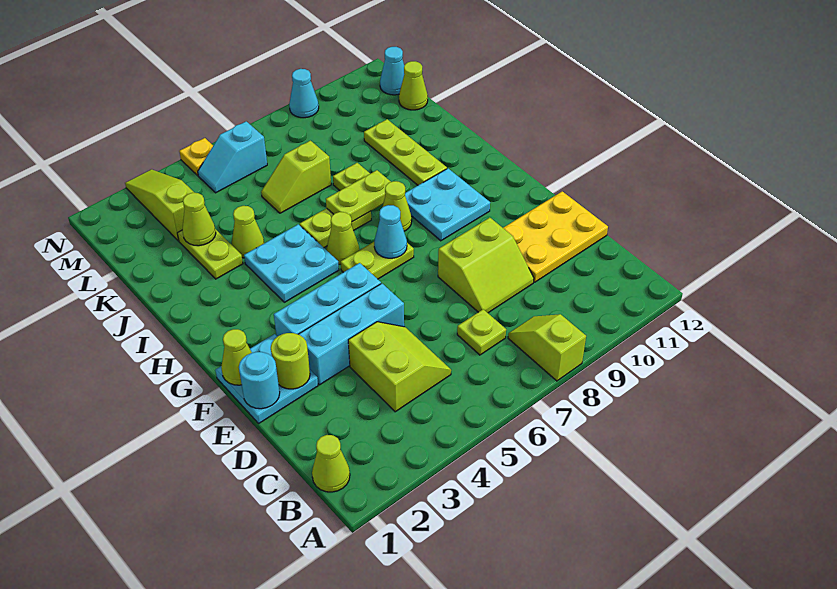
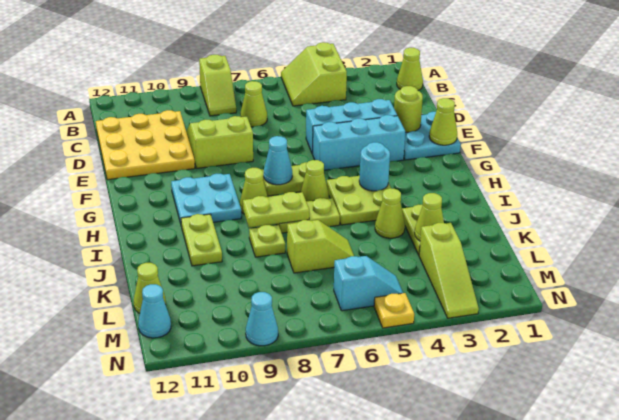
lime slope C4:D5 level 1 top 4 -> lime slope A4:B5 level 1 top 4
lime plate C7 level 1 -> lime cone C7 level 1
yellow plate D10:E12 level 1 -> yellow plate C10:E12 level 1
cyan round brick E1 level 2 -> cyan round brick H4 level 2
cyan plate H4:I5 level 1 -> lime plate H4:I5 level 1
lime plate I10:K10 level 1 -> lime plate I10:J10 level 1

